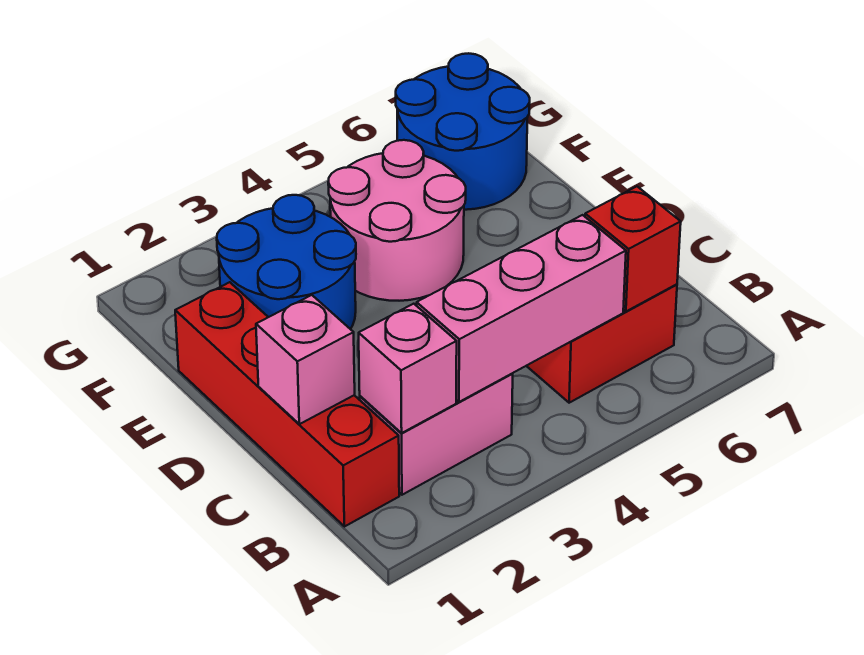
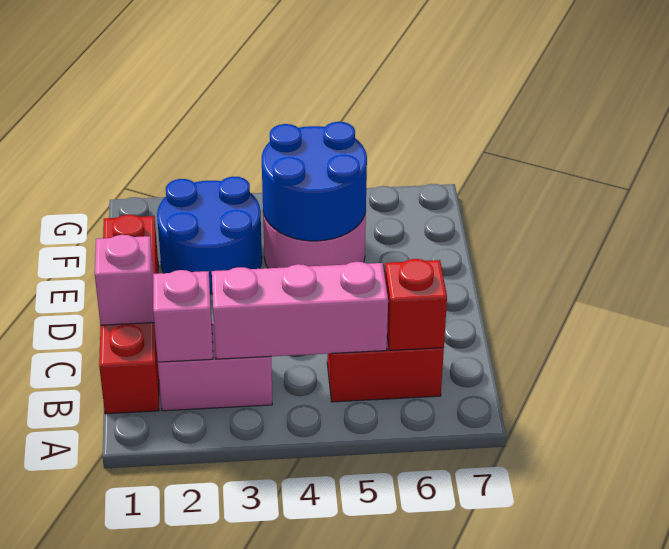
blue round brick F6:G7 level 1 -> blue round brick E4:F5 level 2

